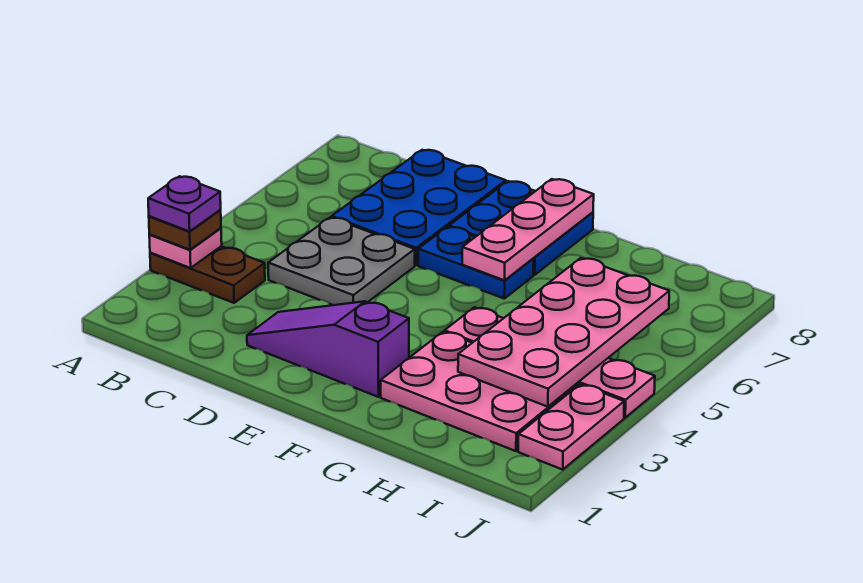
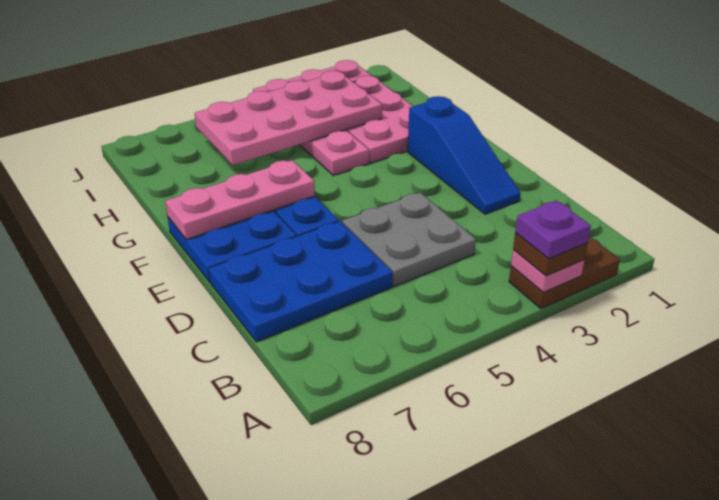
brown plate A3:B3 level 1 -> brown plate A2:A3 level 1
purple slope D2:F2 level 1 top F -> blue slope D2:F2 level 1 top F

